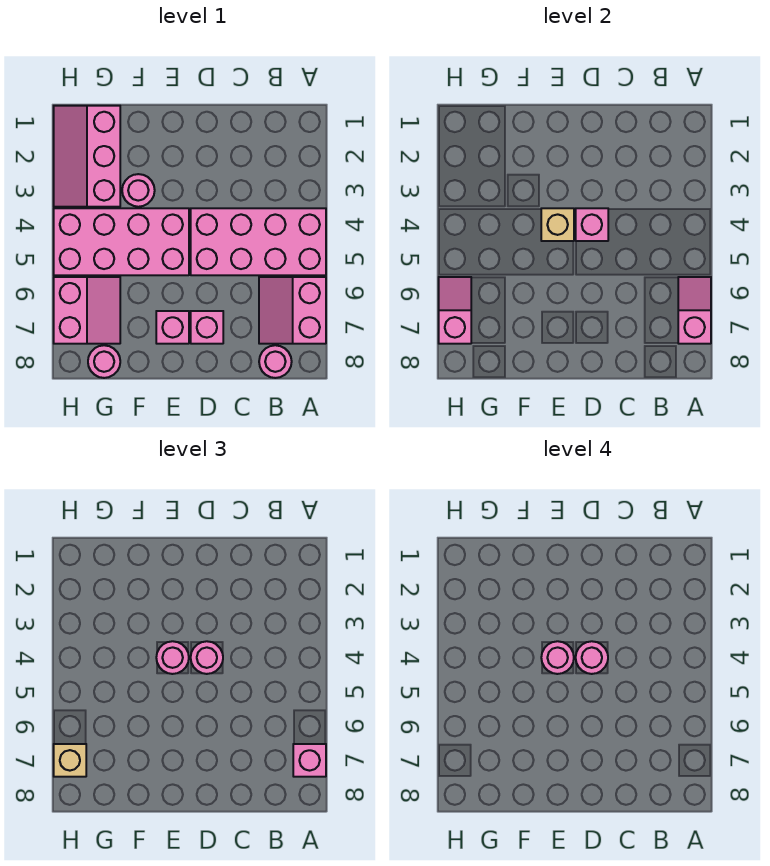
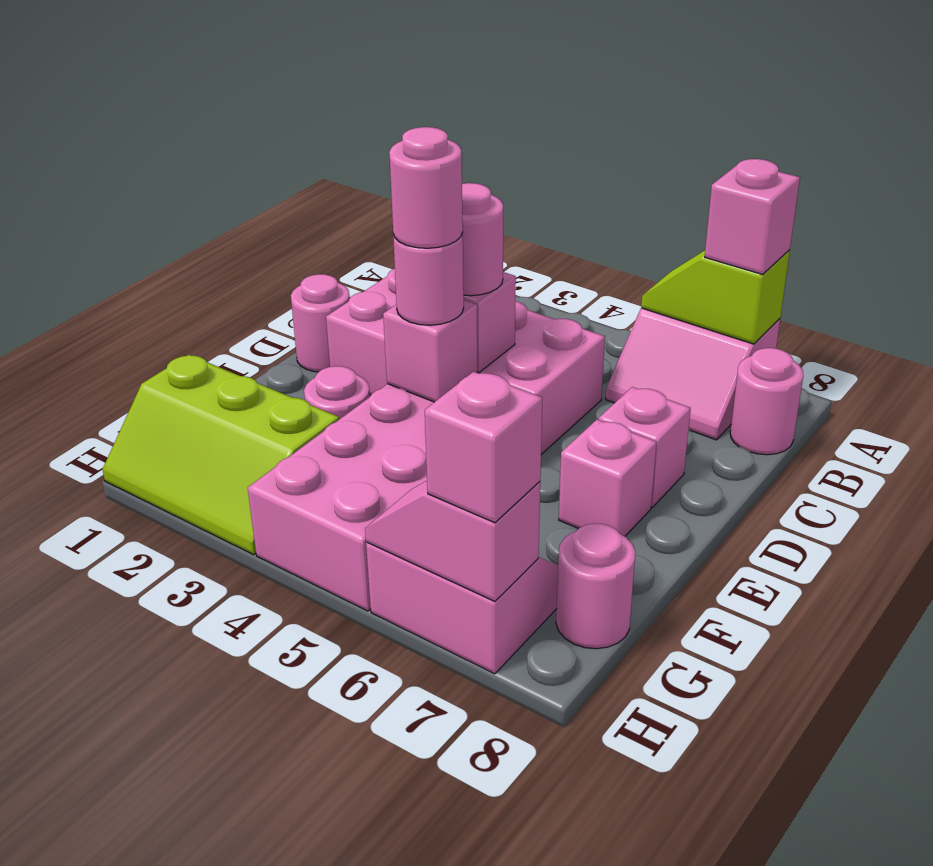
pink brick A4:D5 level 1 -> pink brick C2:D5 level 1
pink slope A6:A7 level 2 top 7 -> lime slope A6:A7 level 2 top 7
pink round brick D4 level 4 -> pink round brick D1 level 1
tan brick E4 level 2 -> pink brick E4 level 2
pink slope G1:H3 level 1 top G -> lime slope G1:H3 level 1 top G
tan brick H7 level 3 -> pink brick H7 level 3

